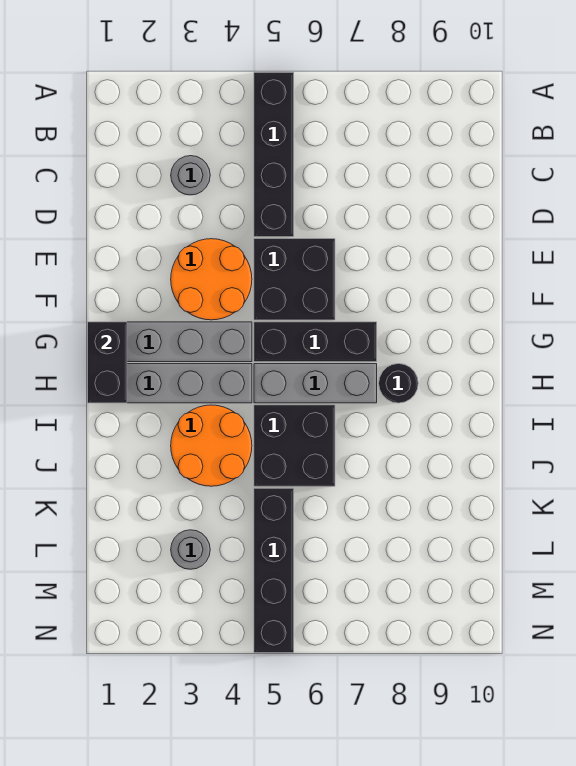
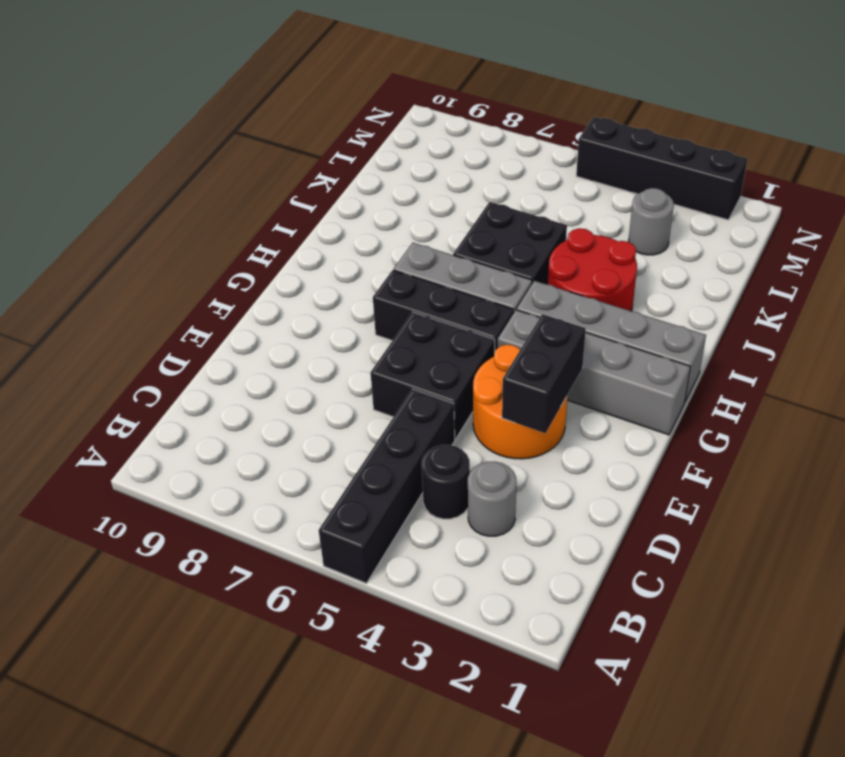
black brick G1:H1 level 2 -> black brick E3:F3 level 2
black round brick H8 level 1 -> black round brick C4 level 1
orange round brick I3:J4 level 1 -> red round brick I3:J4 level 1
black brick K5:N5 level 1 -> black brick N2:N5 level 1

